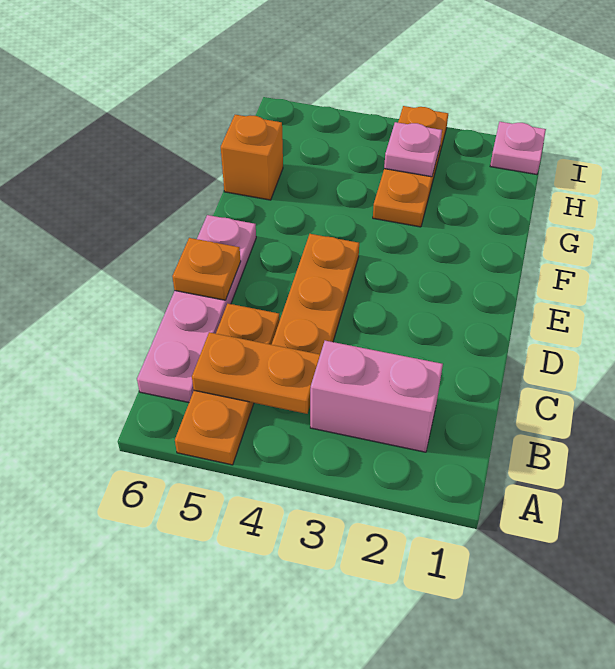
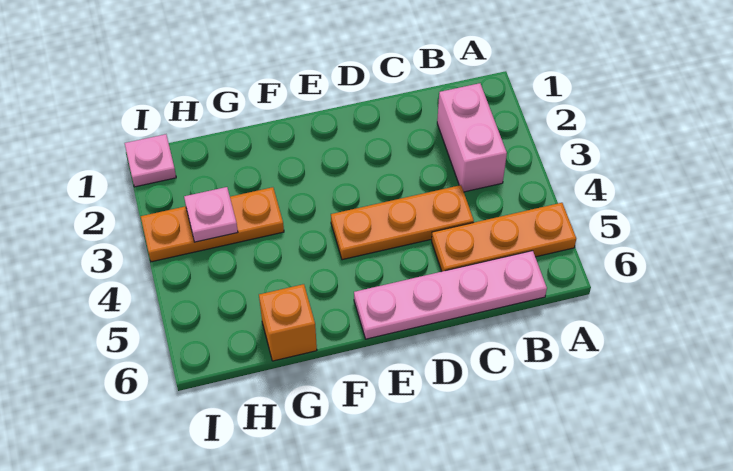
orange plate B4:B5 level 2 -> none
orange plate D6 level 2 -> none

